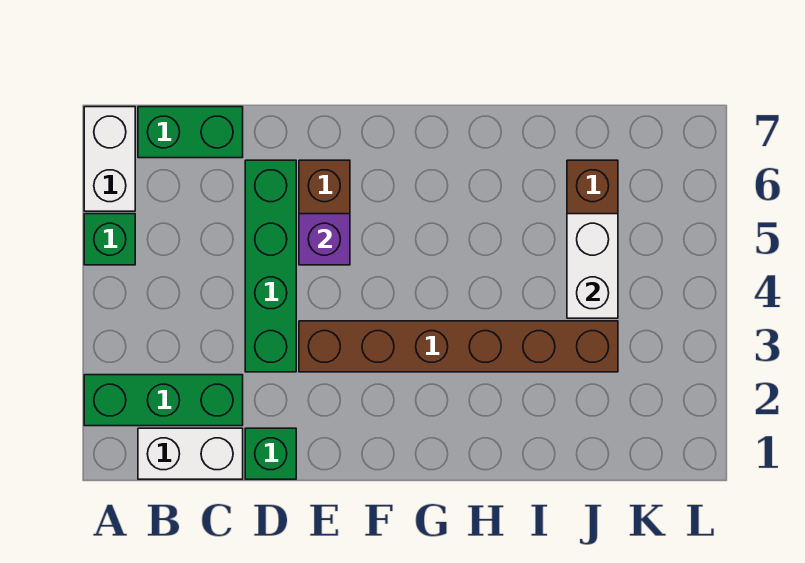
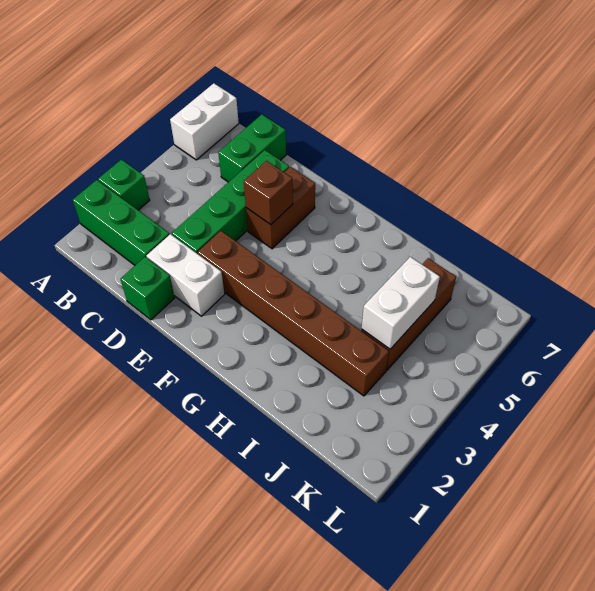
green brick A5 level 1 -> green brick A3 level 1
white brick B1:C1 level 1 -> white brick D2:E2 level 1
green brick B7:C7 level 1 -> green brick C6:C7 level 1
purple brick E5 level 2 -> brown brick E5 level 2

